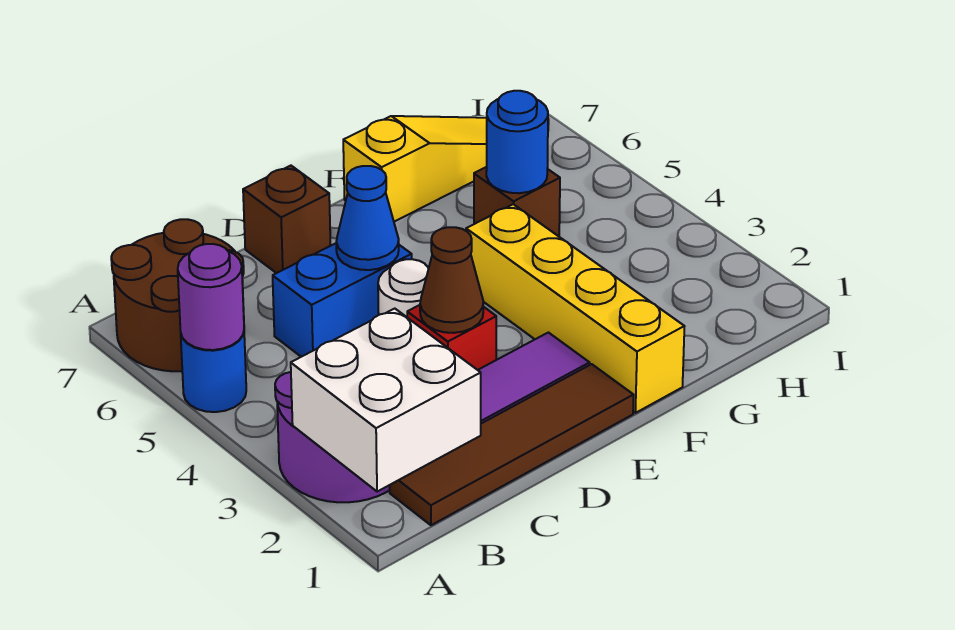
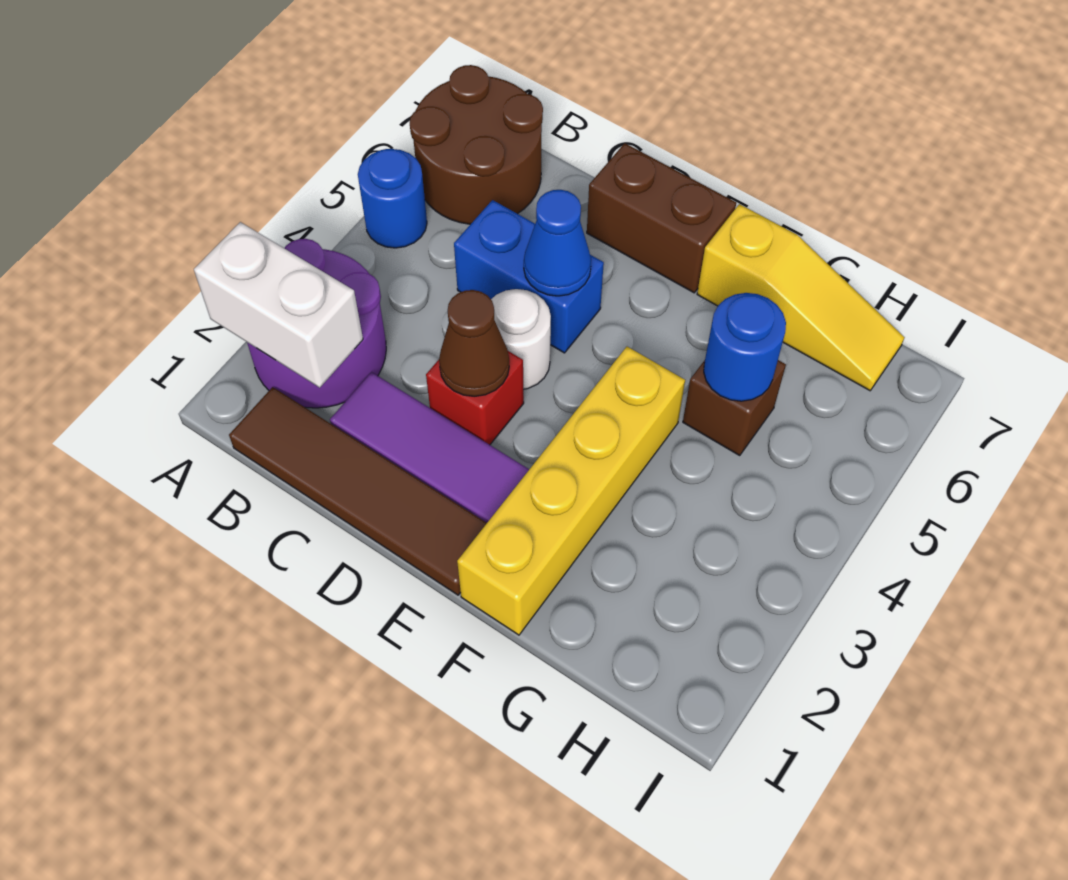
white brick A1:B2 level 2 -> white brick A2:B2 level 2
purple round brick A5 level 2 -> none
brown brick D7 level 1 -> brown brick D7:E7 level 1

